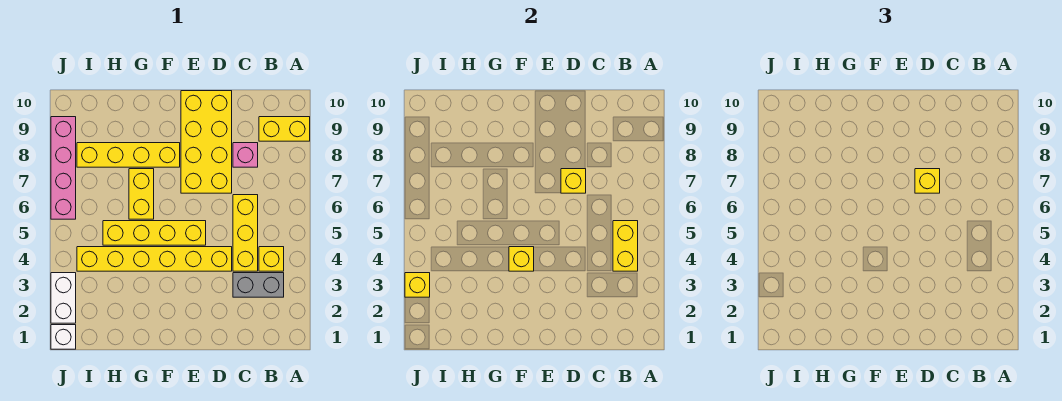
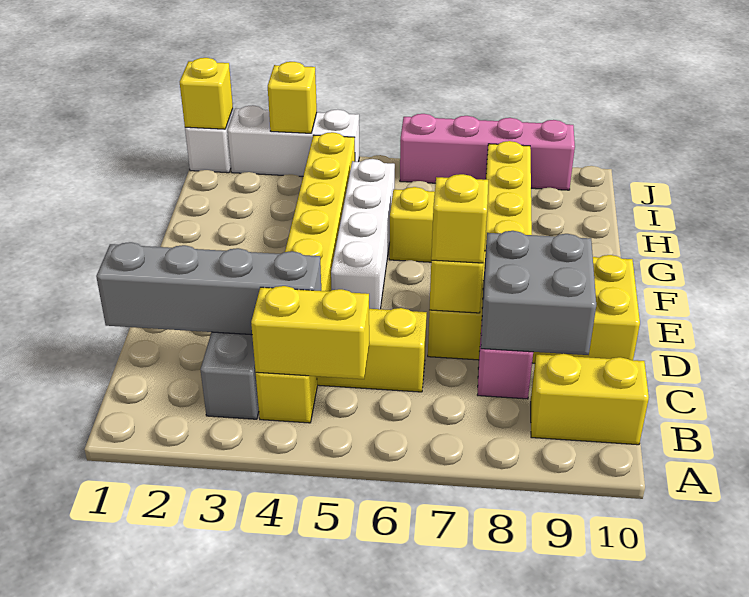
yellow brick A9:B9 level 1 -> yellow brick B9:B10 level 1
none -> grey brick C1:C4 level 2
none -> grey brick C8:D9 level 2
yellow brick E5:H5 level 1 -> white brick E5:H5 level 1
yellow brick F4 level 2 -> yellow brick J1 level 2
white brick J2:J3 level 1 -> white brick J2:J4 level 1

